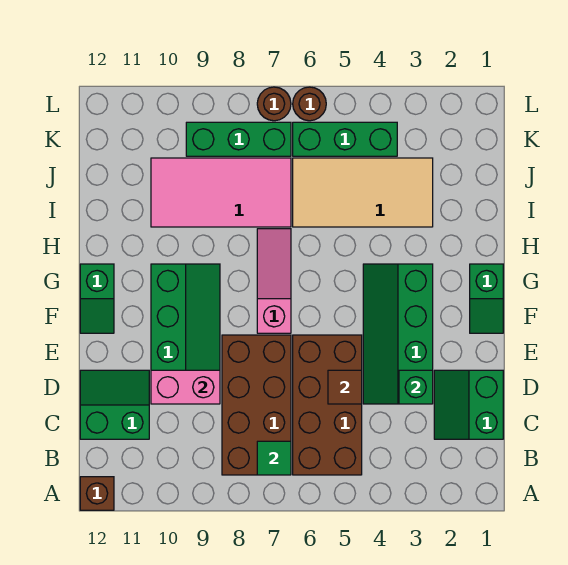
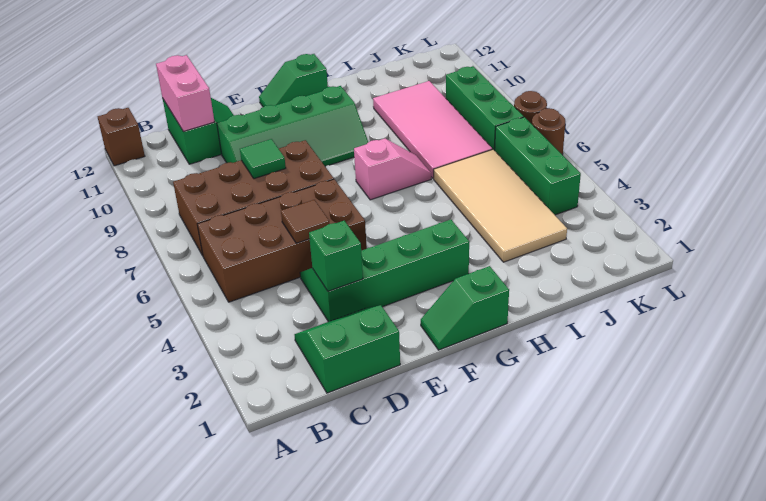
green tile B7 level 2 -> green tile D8 level 2
pink brick D9:D10 level 2 -> pink brick C11:C12 level 2
pink slope F7:H7 level 1 top F -> pink slope G7:H7 level 1 top G

